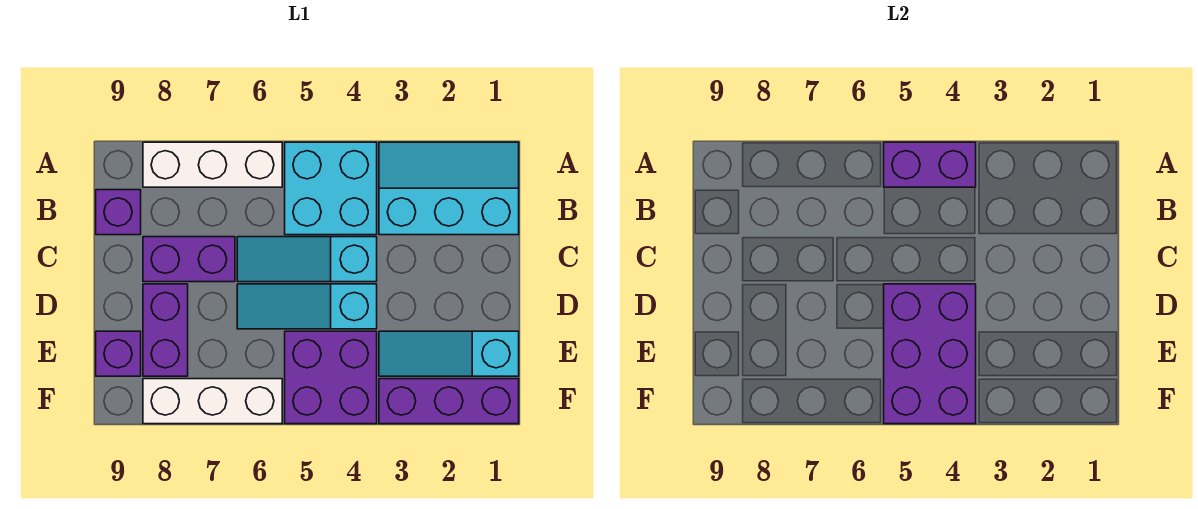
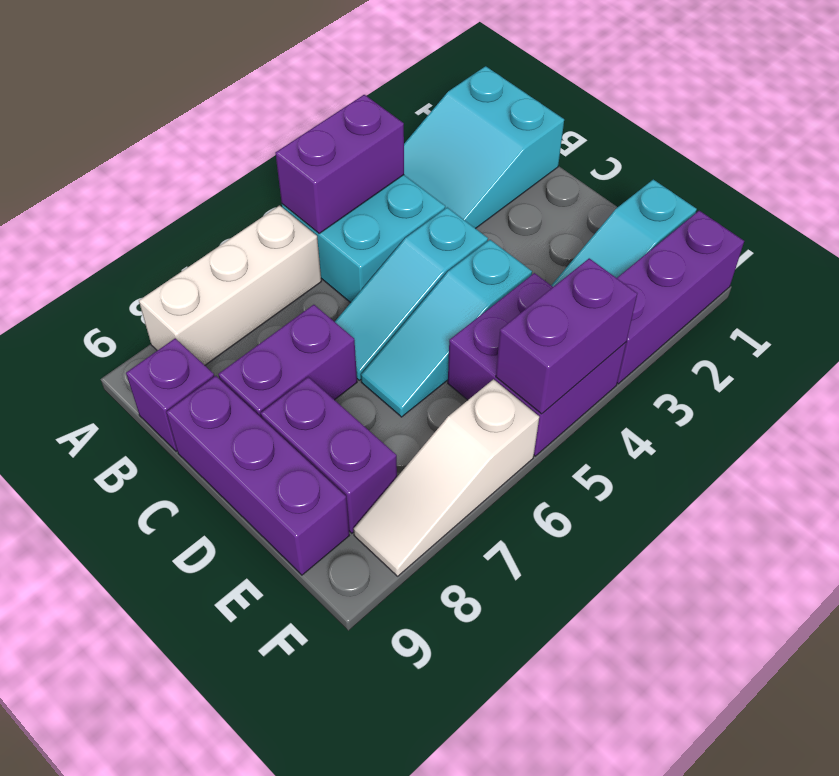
cyan slope A1:B3 level 1 top B -> cyan slope A1:B3 level 1 top 1
purple brick D4:F5 level 2 -> purple brick F4:F5 level 2
purple brick E9 level 1 -> purple brick C9:E9 level 1
white brick F6:F8 level 1 -> white slope F6:F8 level 1 top 6

